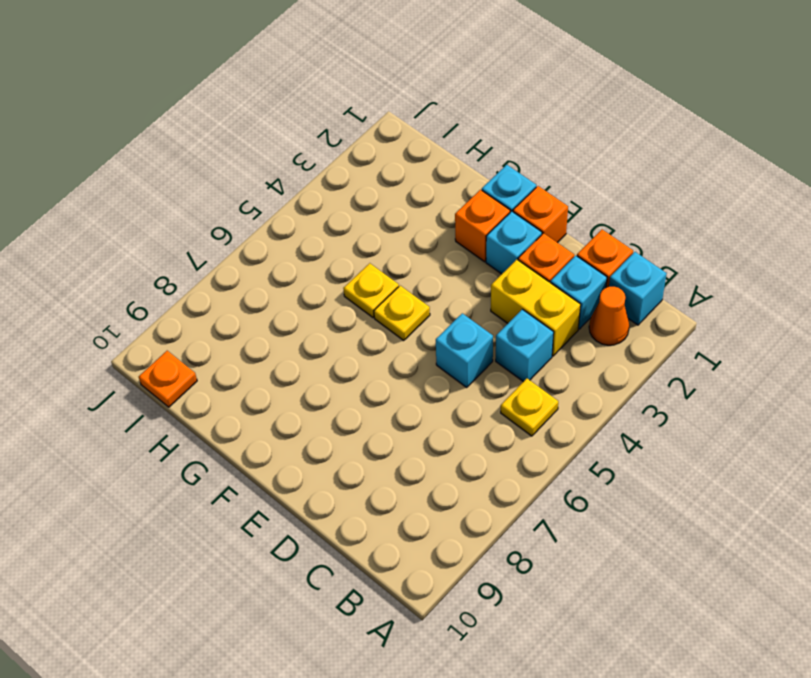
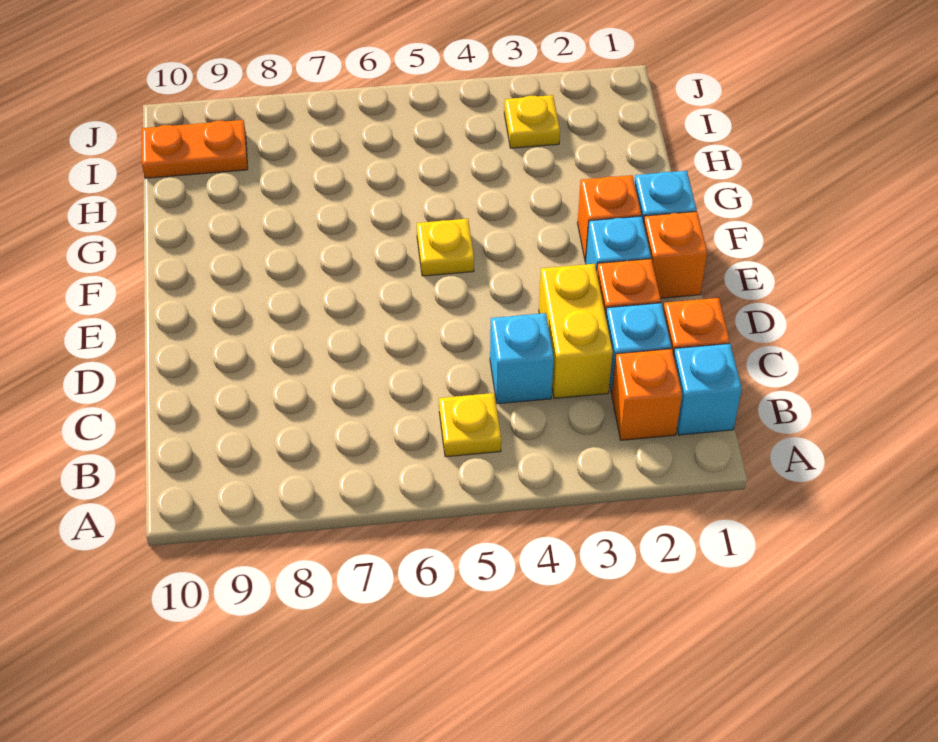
orange cone B2 level 1 -> orange brick B2 level 1
cyan brick D5 level 1 -> none
yellow plate G5 level 1 -> yellow plate I3 level 1
orange plate I10 level 1 -> orange plate I9:I10 level 1

